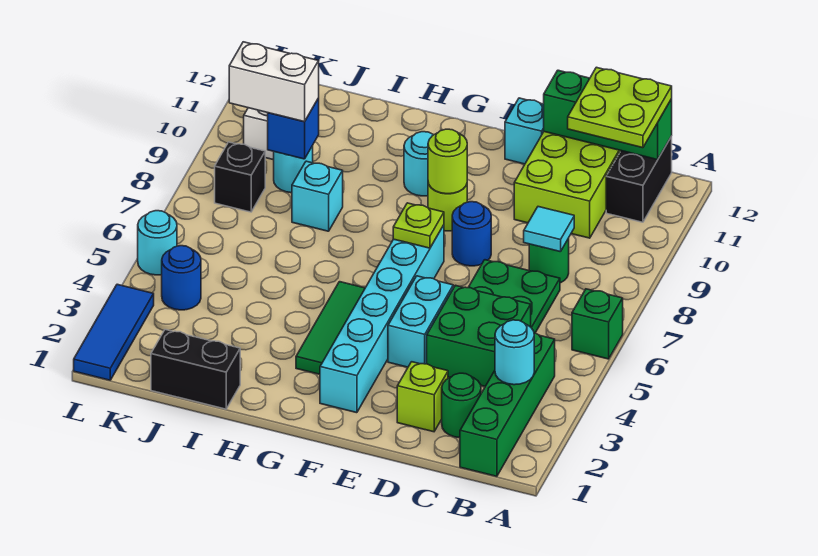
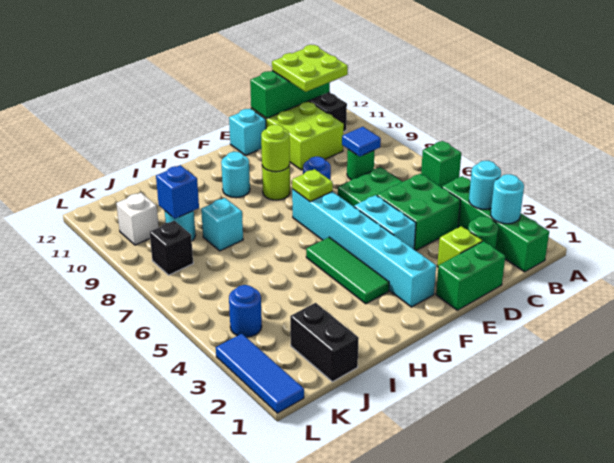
cyan tile C8 level 2 -> blue tile C8 level 2
none -> green brick D1:E1 level 1
black brick I1:J1 level 1 -> black brick J1:J2 level 1
white brick J9:K9 level 3 -> none
cyan round brick L5 level 1 -> cyan round brick B2 level 2

